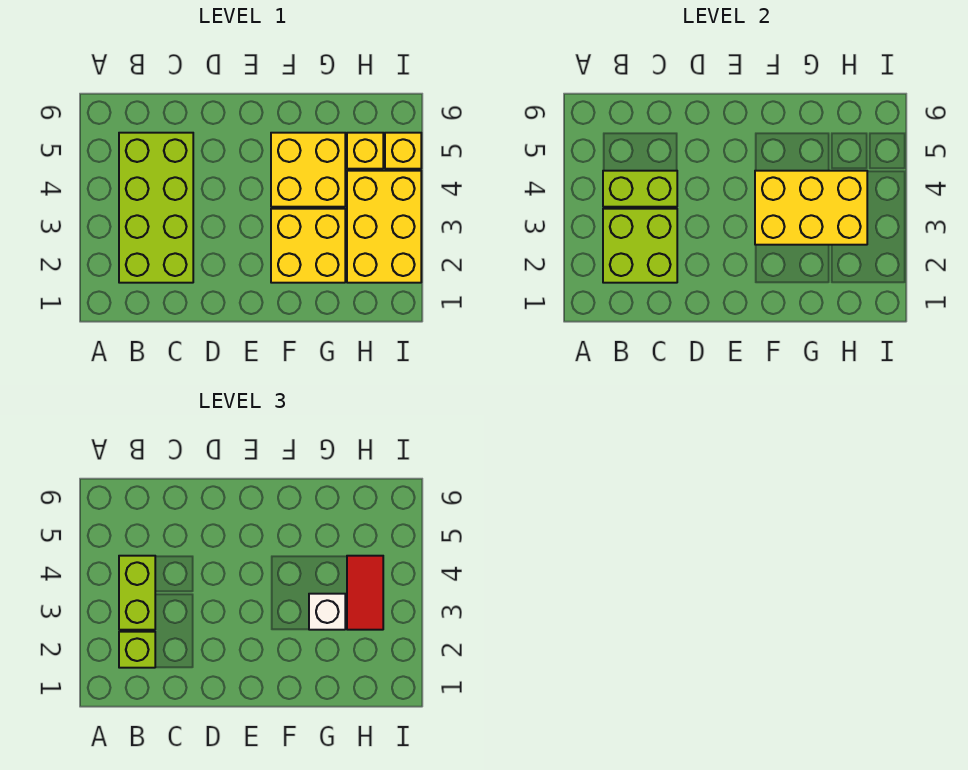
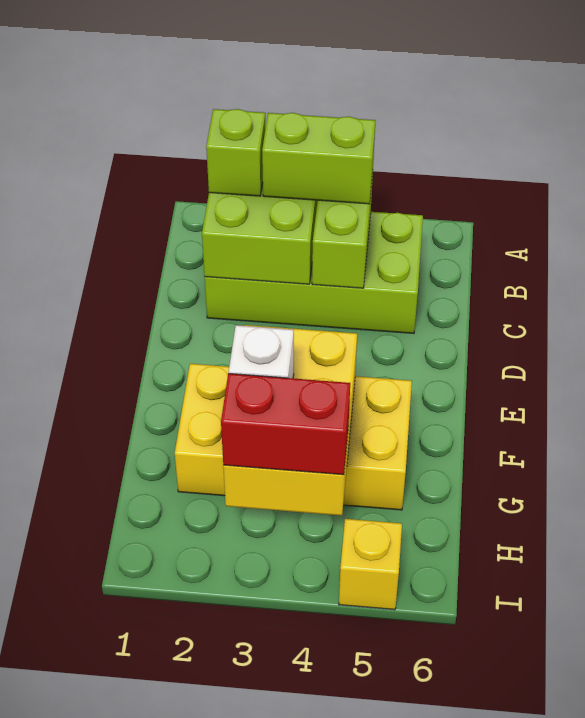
yellow brick H2:I4 level 1 -> none
red tile H3:H4 level 3 -> red brick H3:H4 level 3
yellow brick H5 level 1 -> none

